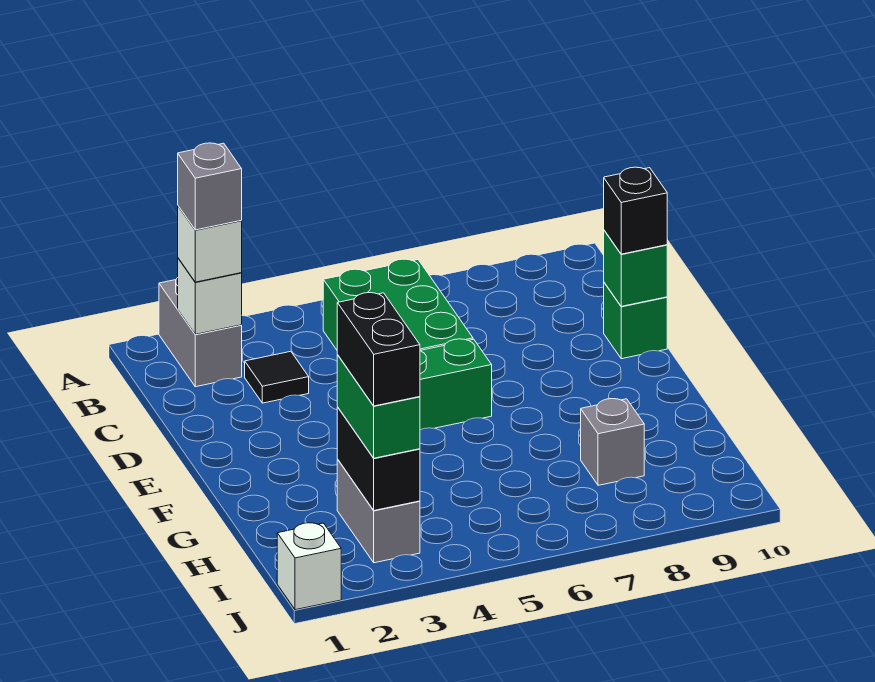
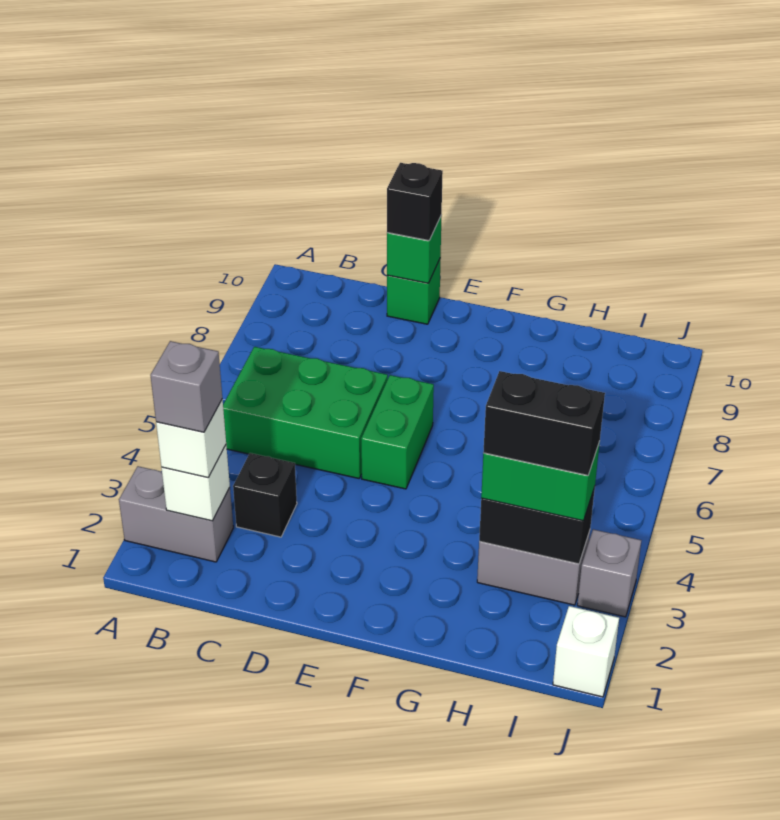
black tile C3 level 1 -> black brick C3 level 1
grey brick H8 level 1 -> grey brick J3 level 1

